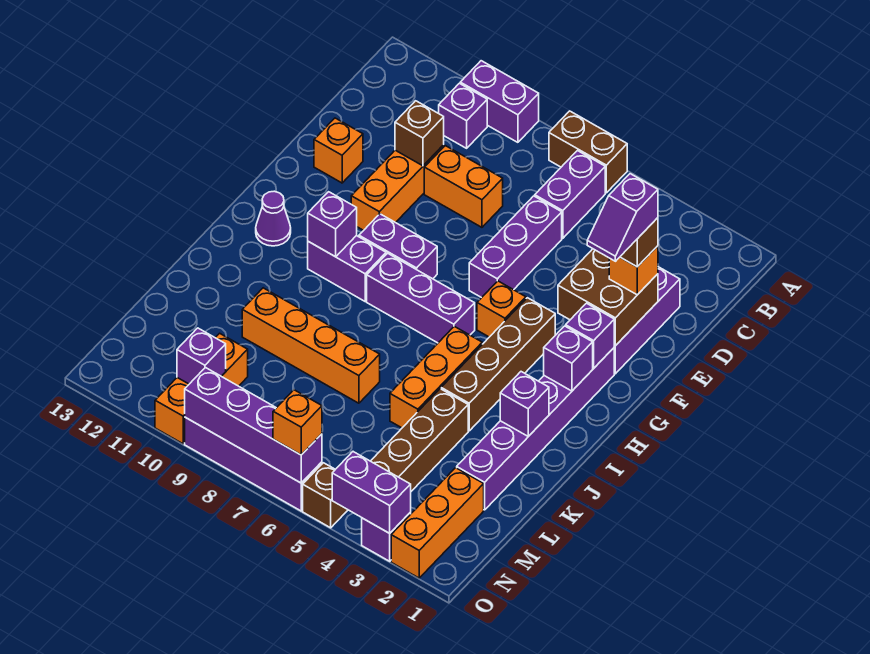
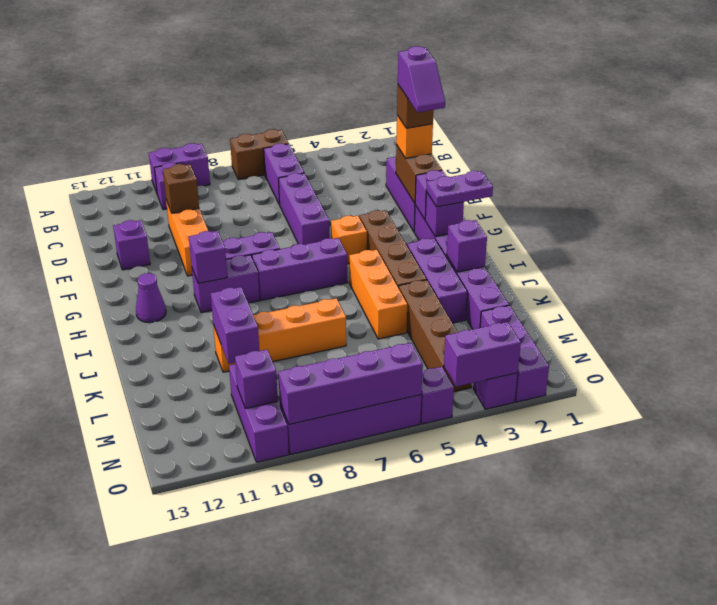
orange brick D8:D9 level 1 -> none
brown brick E2:F3 level 2 -> brown brick E2:F2 level 2
orange brick E12 level 1 -> purple brick E12 level 1
none -> purple plate H1:H2 level 3
none -> purple brick I3:K3 level 1
none -> purple brick K10:L10 level 2
orange brick M2:O2 level 1 -> purple brick M2:O2 level 1
orange brick M10:O10 level 1 -> purple brick M10:O10 level 1
brown brick O5 level 1 -> purple brick O5 level 1
orange brick O6 level 3 -> none

